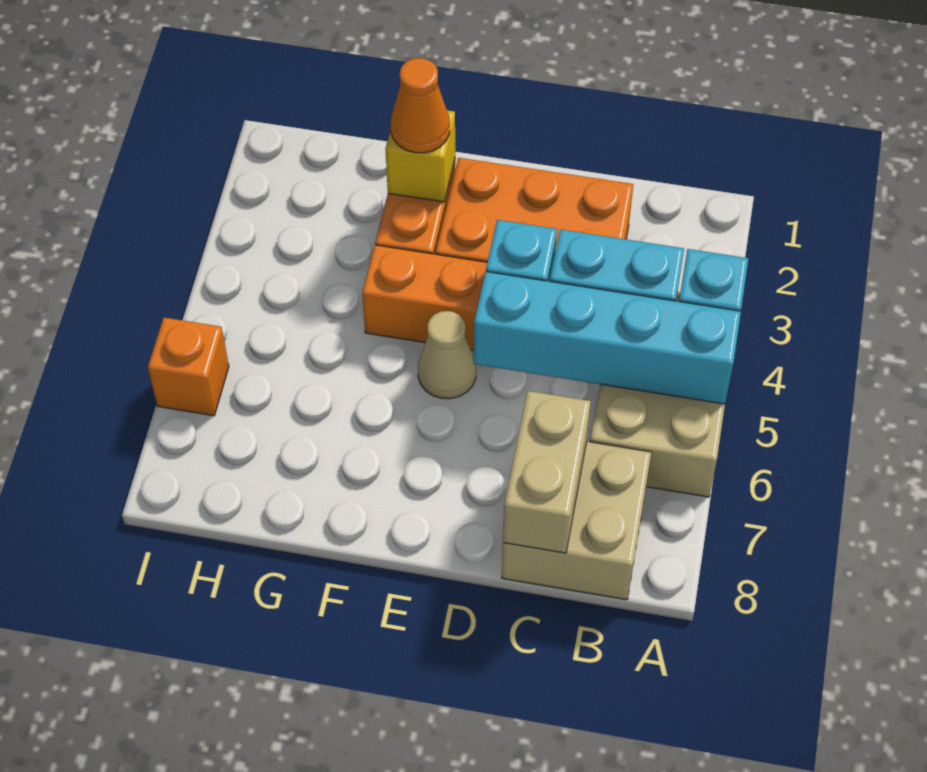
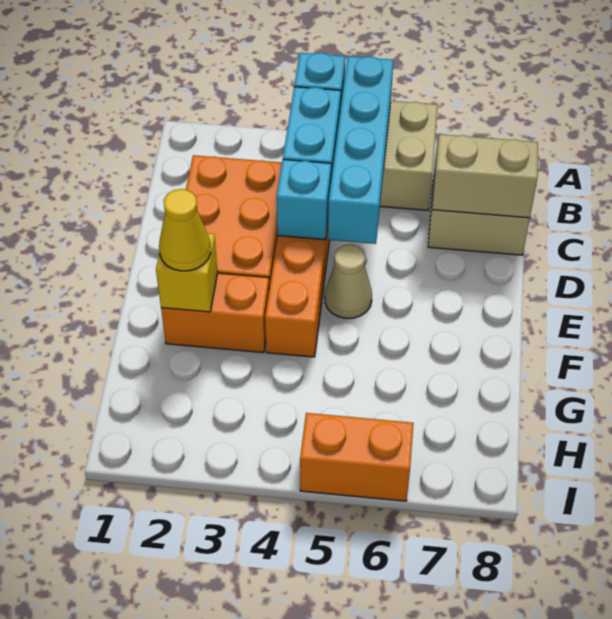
orange cone F2 level 3 -> yellow cone F2 level 3
orange brick I6 level 1 -> orange brick I5:I6 level 1

